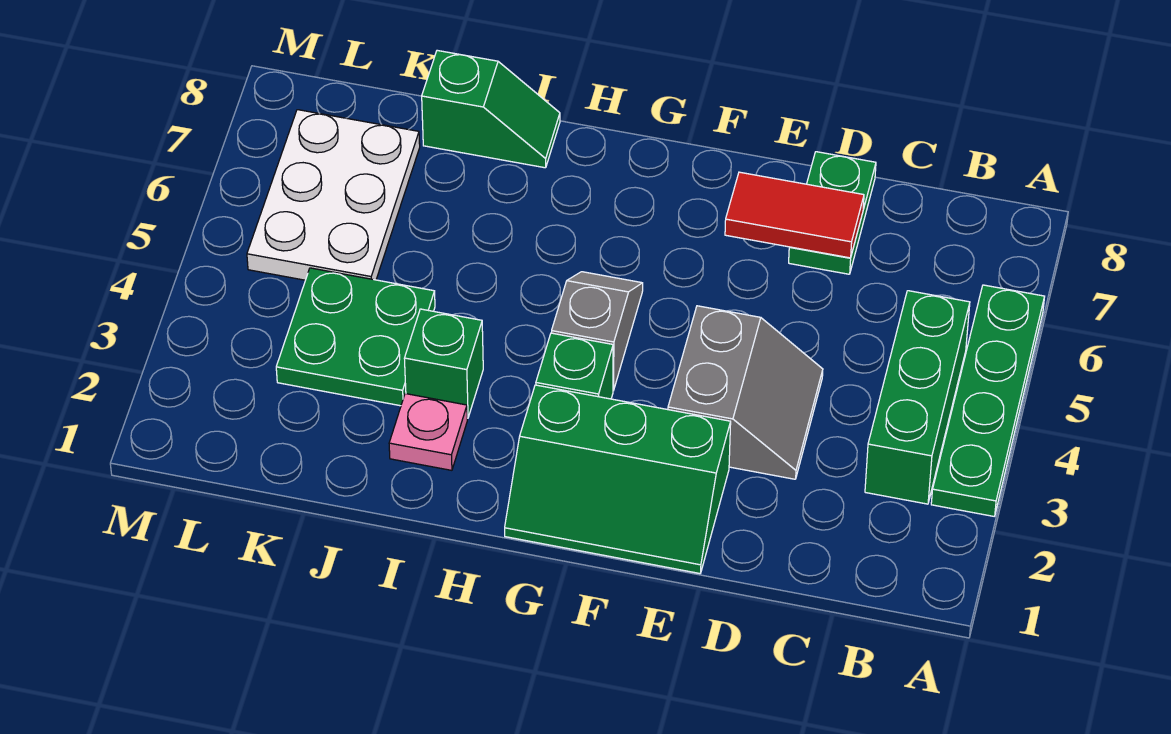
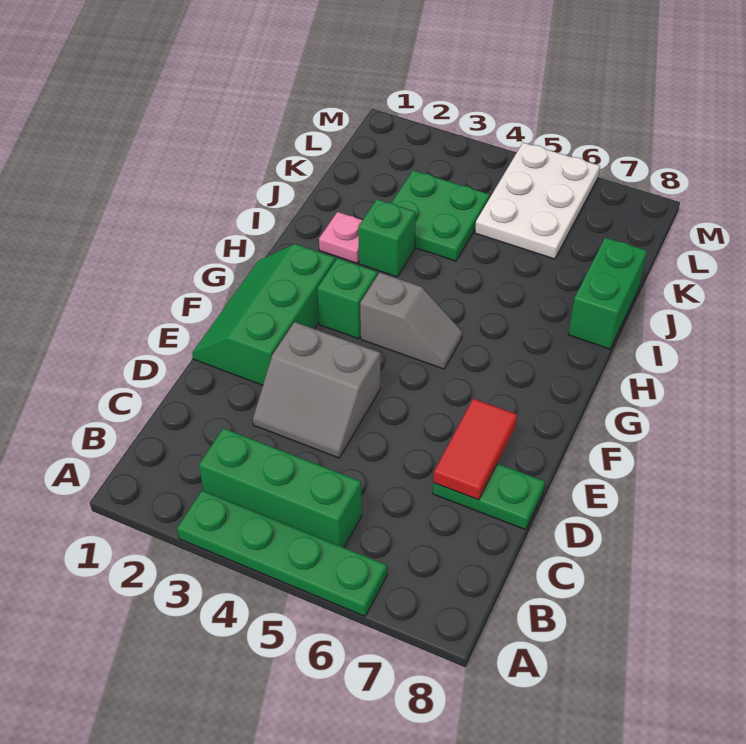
green slope I8:J8 level 1 top J -> green brick I8:J8 level 1
white plate K5:L7 level 1 -> white plate K5:M6 level 1

